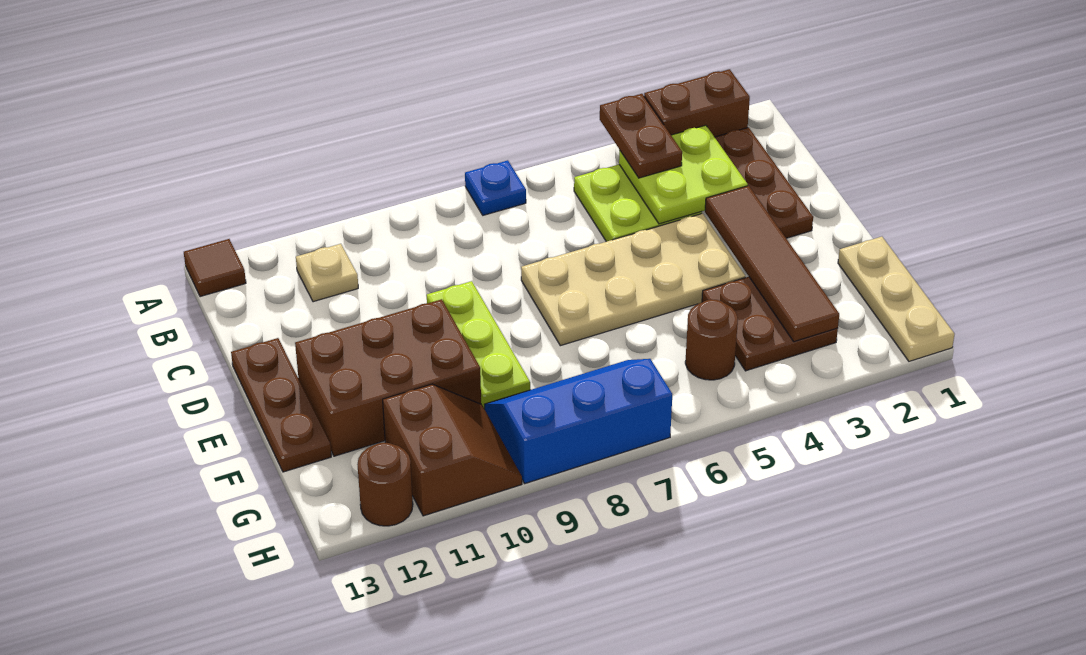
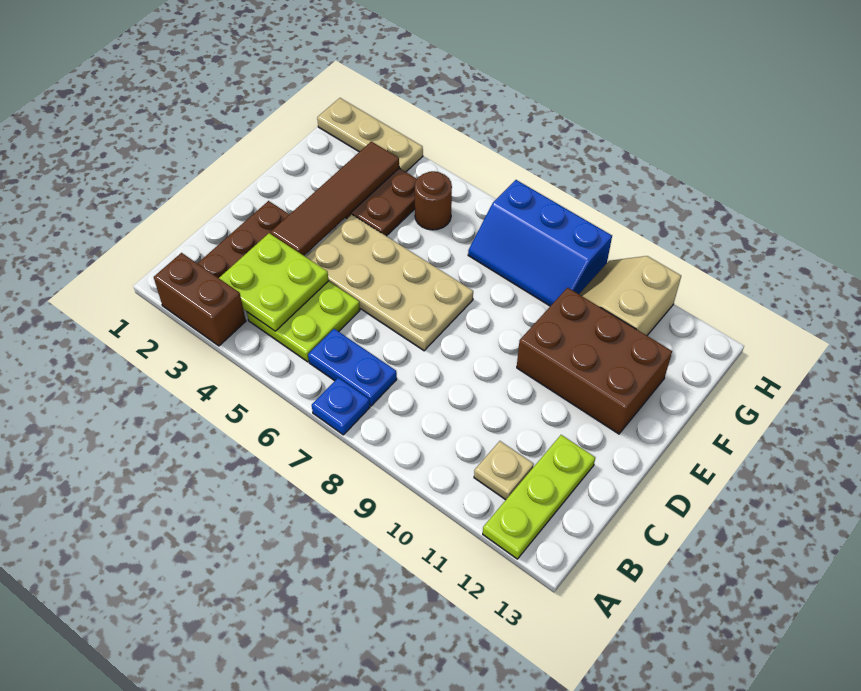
brown plate A4:B4 level 3 -> none
brown tile A13 level 1 -> none
none -> blue plate B6:B7 level 1
lime plate D9:F9 level 1 -> lime plate A12:C12 level 1
brown plate D13:F13 level 1 -> none
tan plate F1:H1 level 1 -> tan plate H1:H3 level 1
brown slope G10:H11 level 1 top 11 -> tan slope G10:H11 level 1 top 11
brown round brick H12 level 1 -> none

